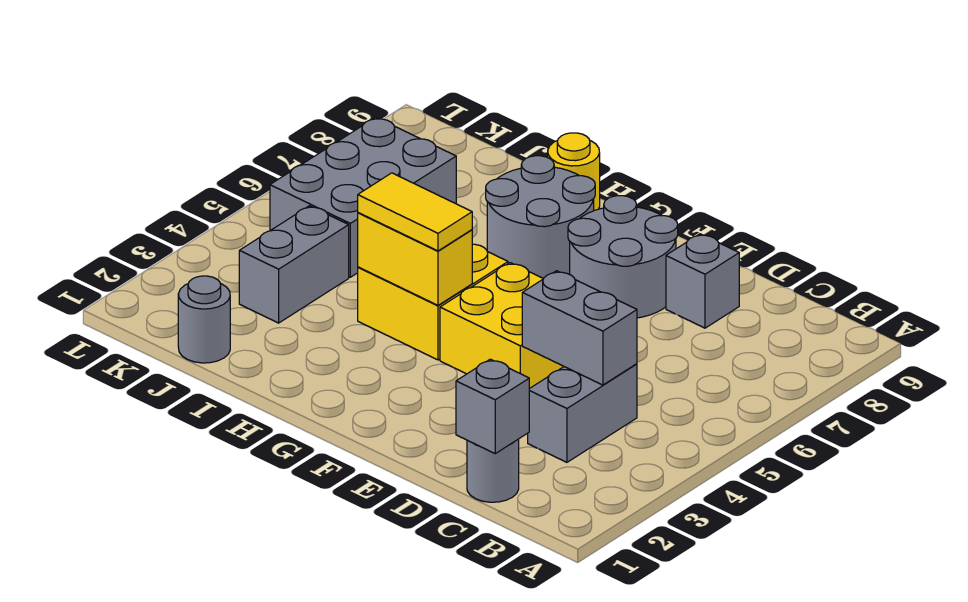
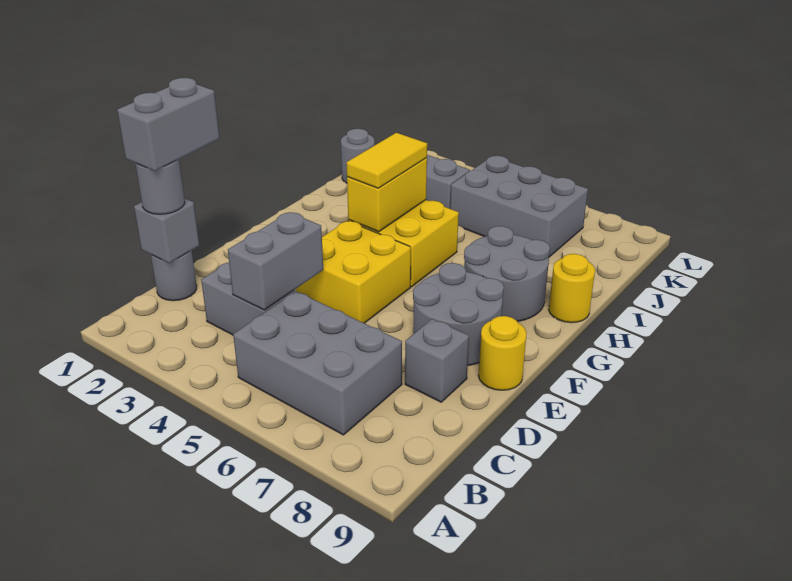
none -> grey brick B5:C7 level 1
none -> grey round brick C1 level 3
none -> grey brick C1:D1 level 4
none -> yellow round brick E9 level 1

